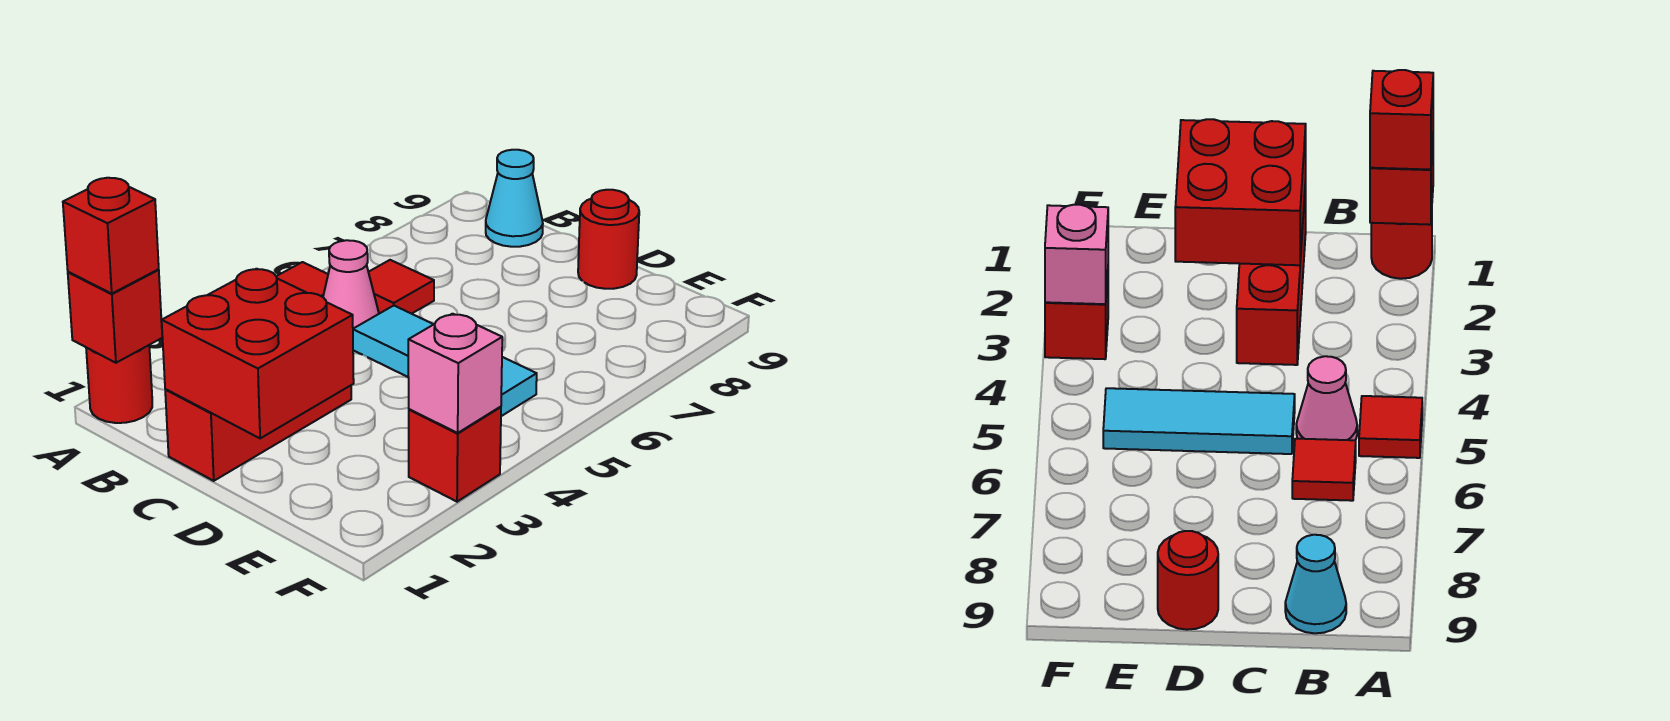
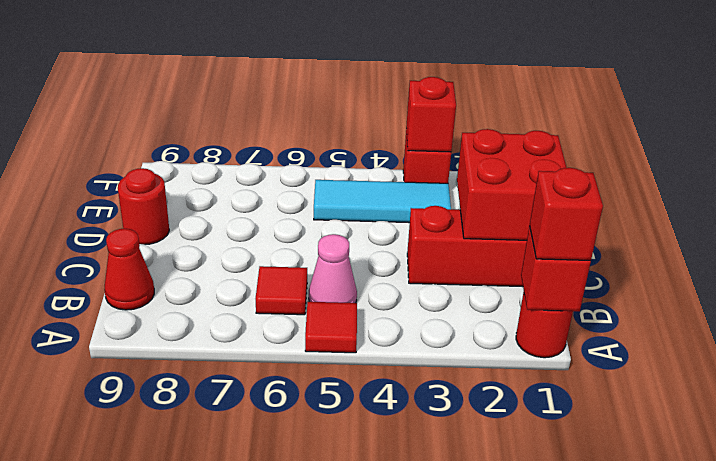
cyan cone B9 level 1 -> red cone B9 level 1
cyan tile C5:E5 level 1 -> cyan tile E3:E5 level 1
pink brick F3 level 2 -> red brick F3 level 2

